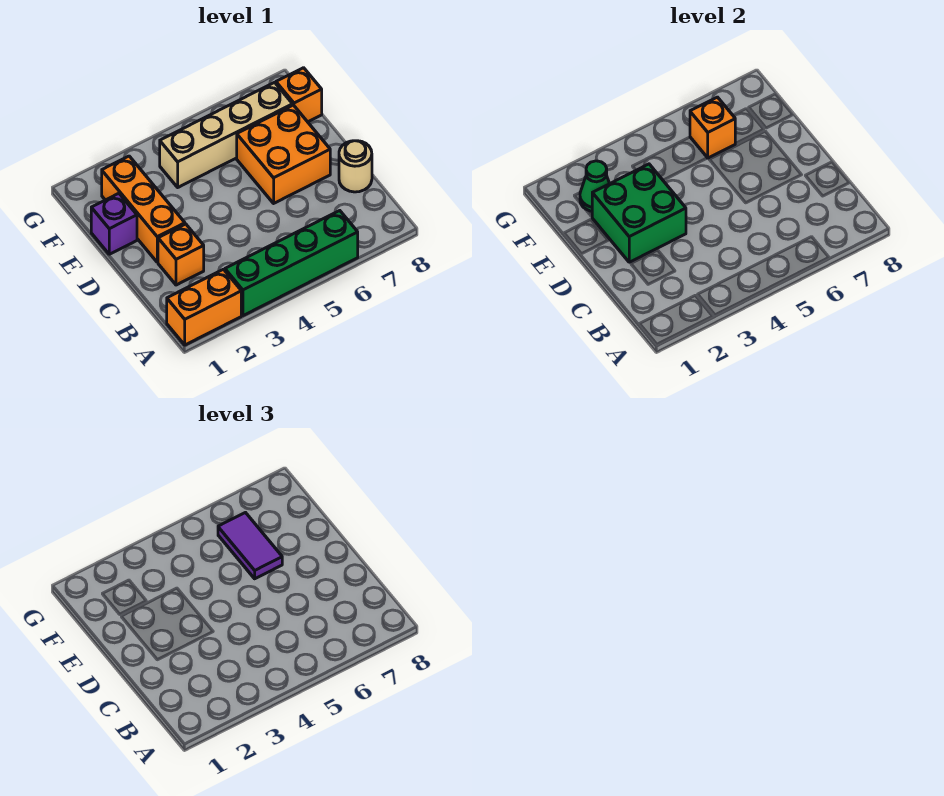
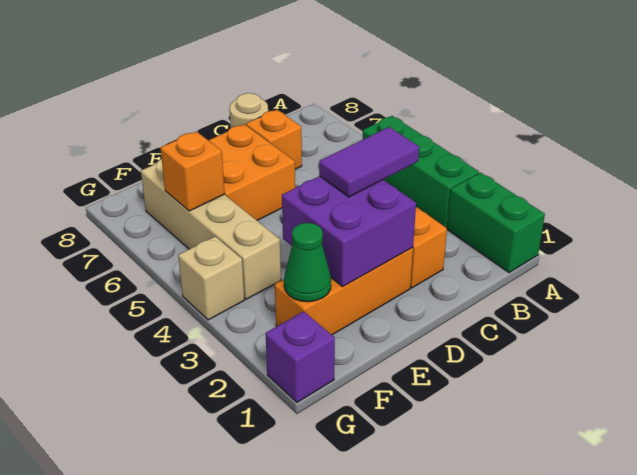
orange brick A1:A2 level 1 -> green brick A1:A2 level 1
green brick A3:A6 level 1 -> green brick A3:A5 level 1
green brick D2:E3 level 2 -> purple brick D2:E3 level 2
purple brick E1 level 1 -> purple brick G1 level 1
purple tile E6:F6 level 3 -> purple tile C3:D3 level 3
orange brick F8 level 1 -> orange brick C7 level 1
none -> tan brick G4 level 1

